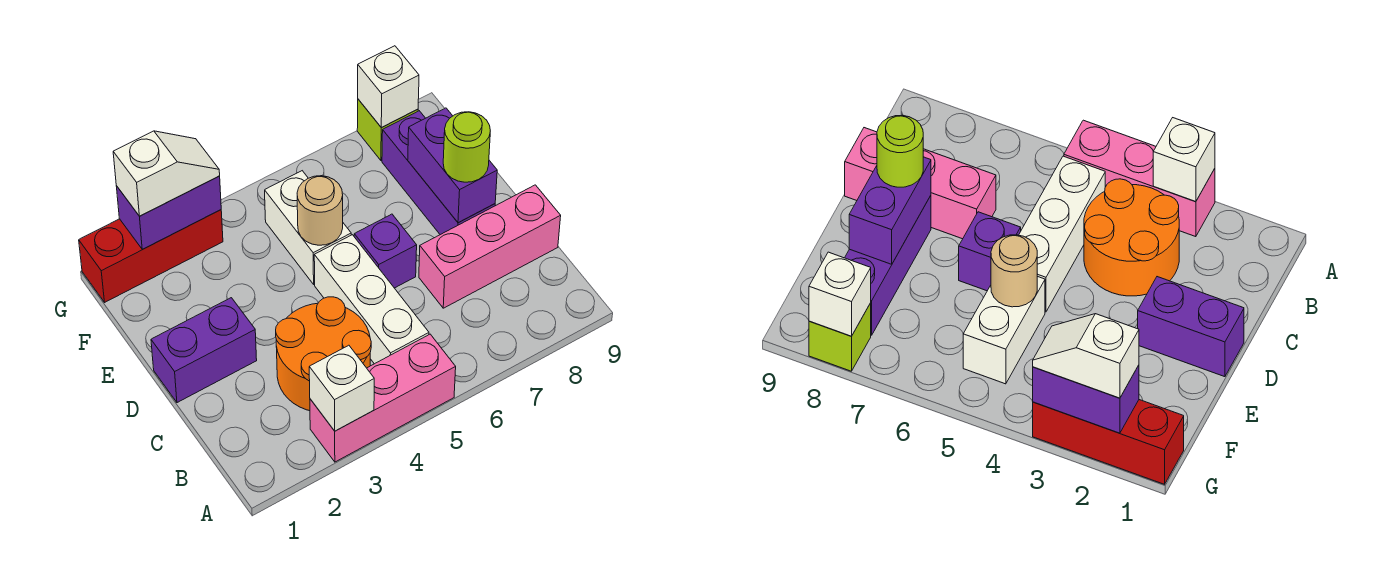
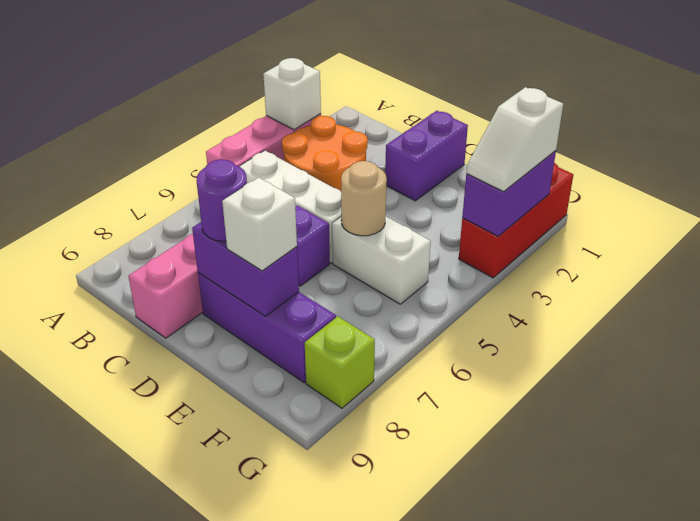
lime round brick D8 level 3 -> purple round brick D8 level 3
white brick G8 level 2 -> white brick E8 level 3

